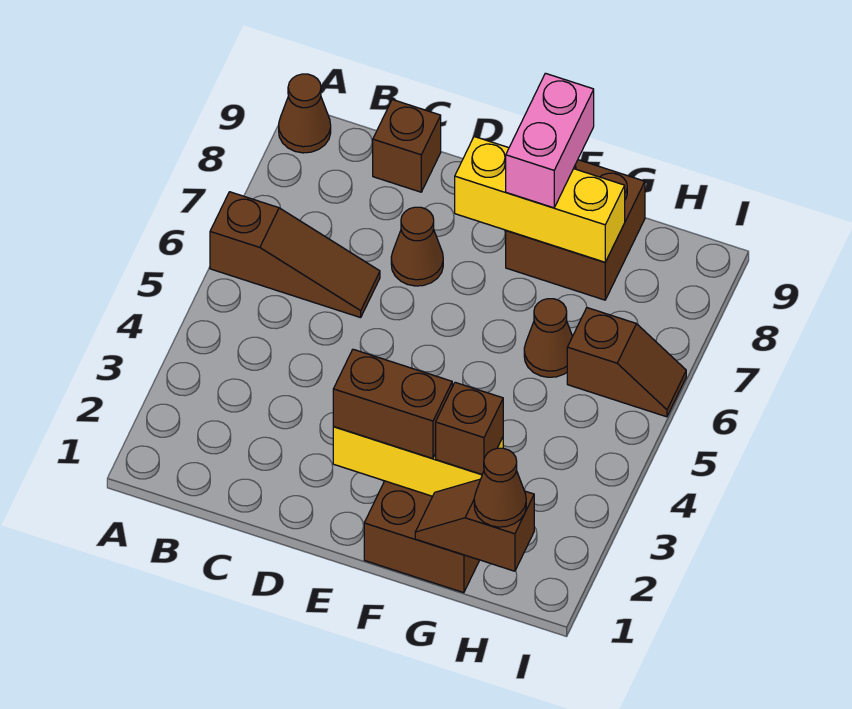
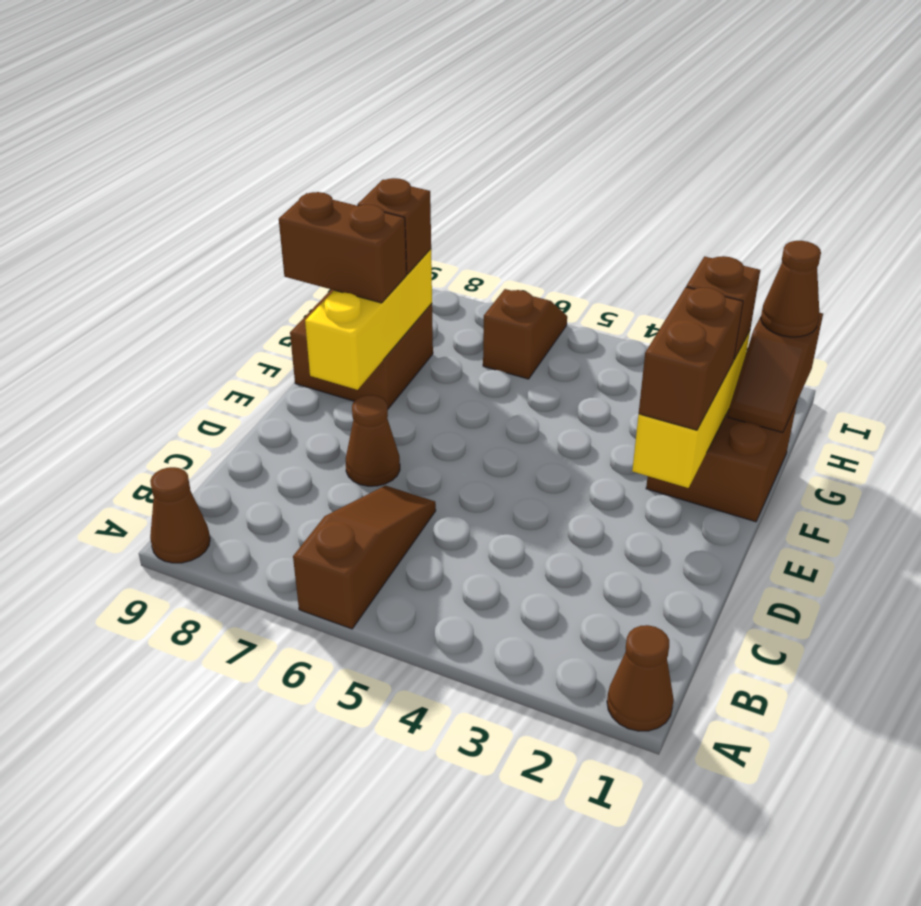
brown brick C9 level 1 -> brown brick G8 level 3
pink brick F8:F9 level 3 -> brown brick F8:F9 level 3
brown cone G6 level 1 -> brown cone A1 level 1

